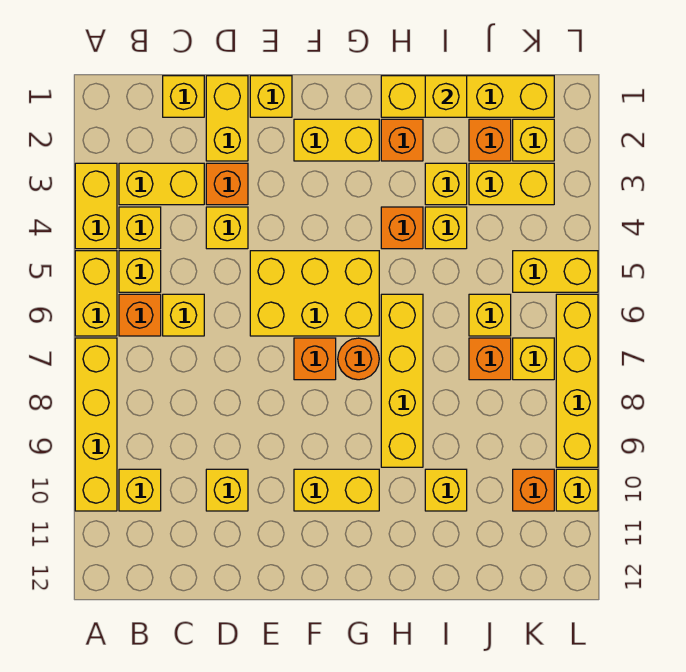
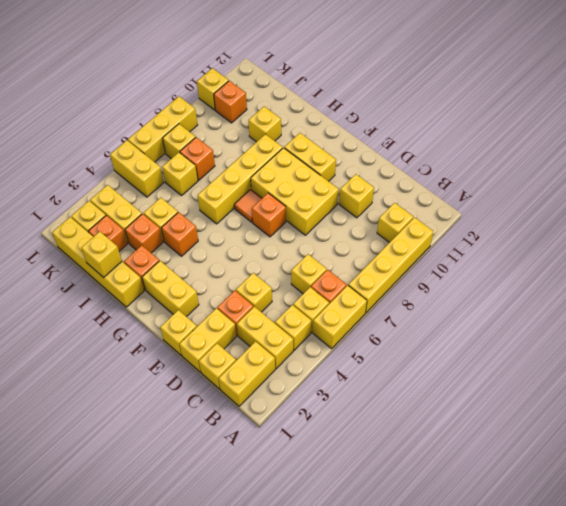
yellow brick A3:A4 level 1 -> yellow brick B1:B2 level 1
yellow brick E5:G6 level 1 -> yellow brick E8:G9 level 1
orange round brick G7 level 1 -> orange tile G7 level 1
yellow brick I3 level 1 -> orange brick I3 level 1
yellow brick L6:L9 level 1 -> yellow brick L6:L8 level 1

